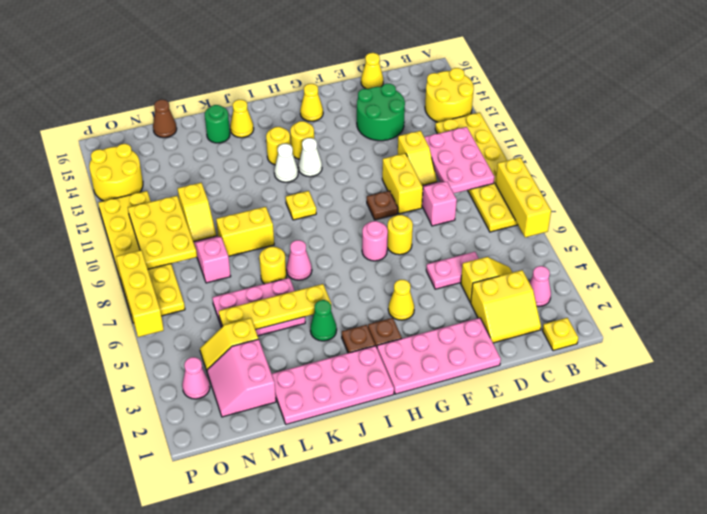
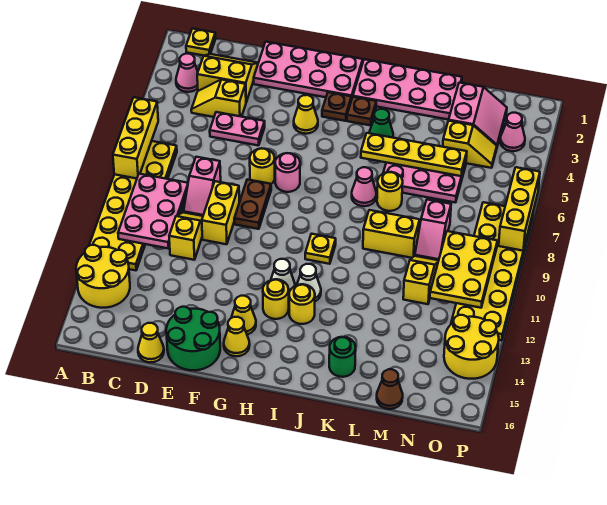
green round brick D13:E14 level 1 -> green round brick E15:F16 level 1
brown plate F9 level 1 -> brown plate F8:F9 level 1
yellow cone J15 level 1 -> yellow cone G14 level 1

